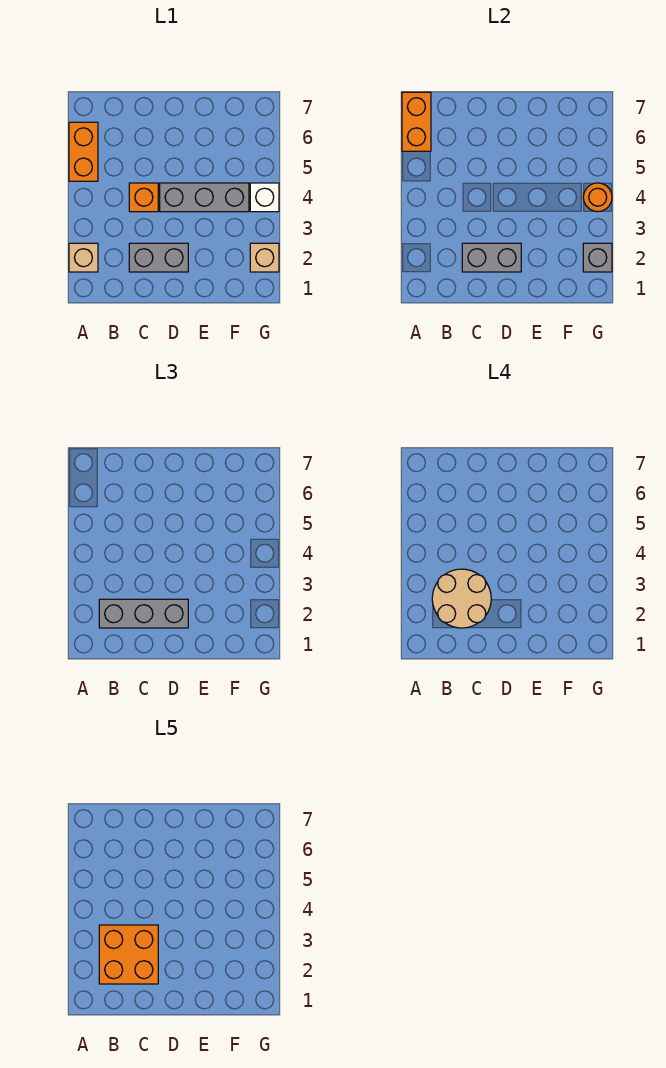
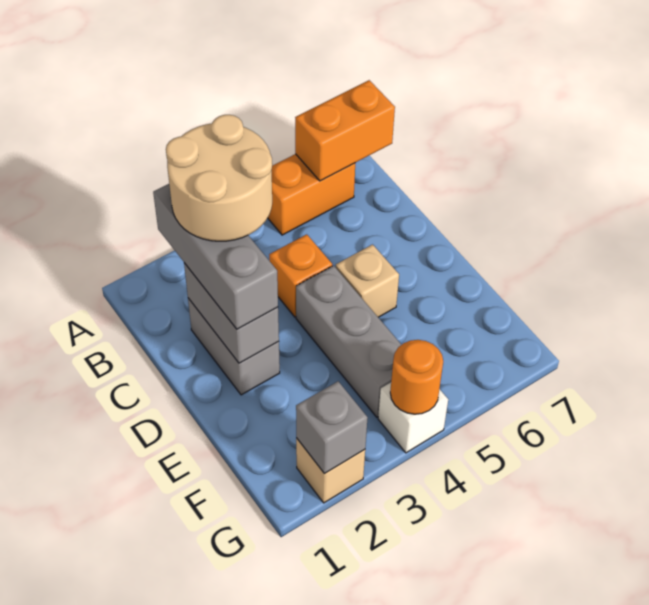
tan brick A2 level 1 -> tan brick D5 level 1
orange brick B2:C3 level 5 -> none

